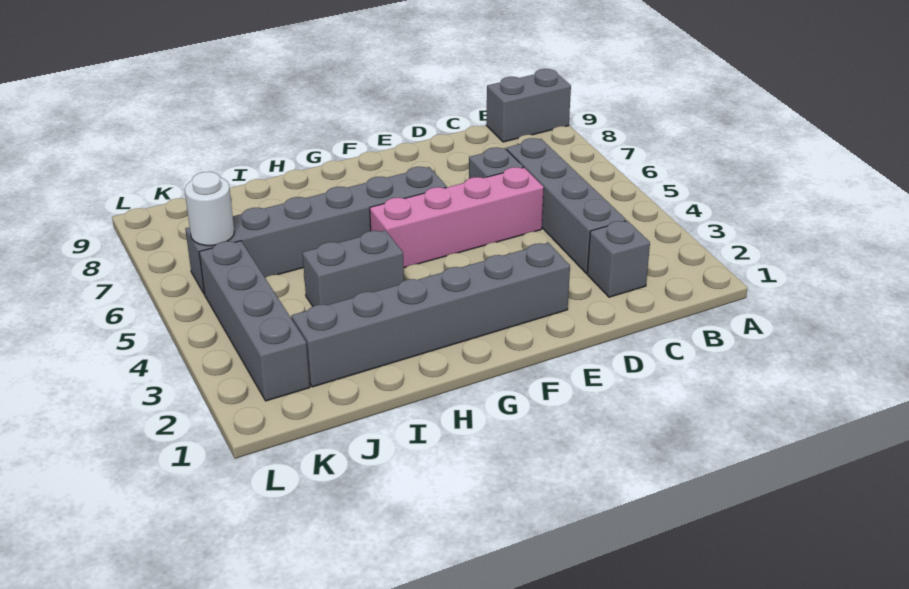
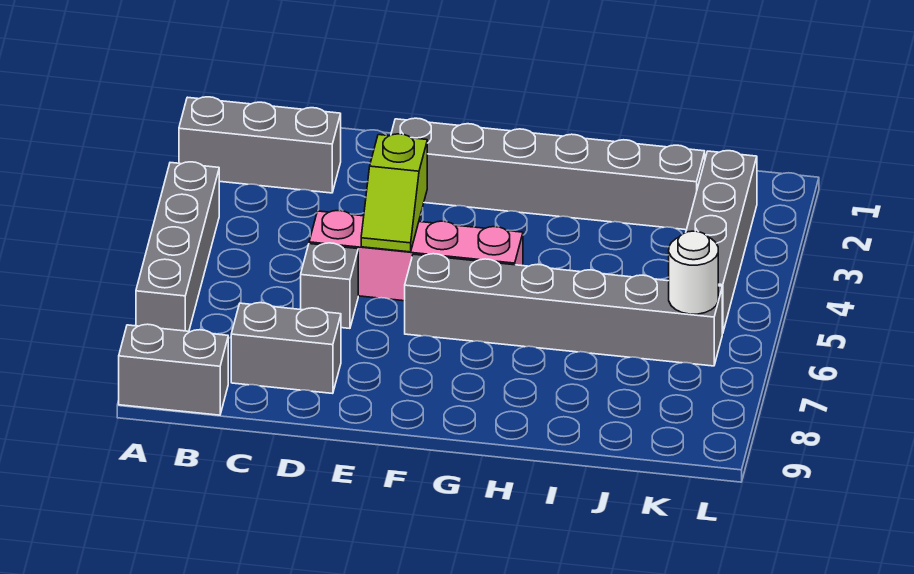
grey brick C2 level 1 -> grey brick A2:C2 level 1
grey brick C3:C6 level 1 -> grey brick A4:A7 level 1
none -> lime slope E4:E5 level 2 top 4
grey brick H4:I4 level 1 -> grey brick C8:D8 level 1

